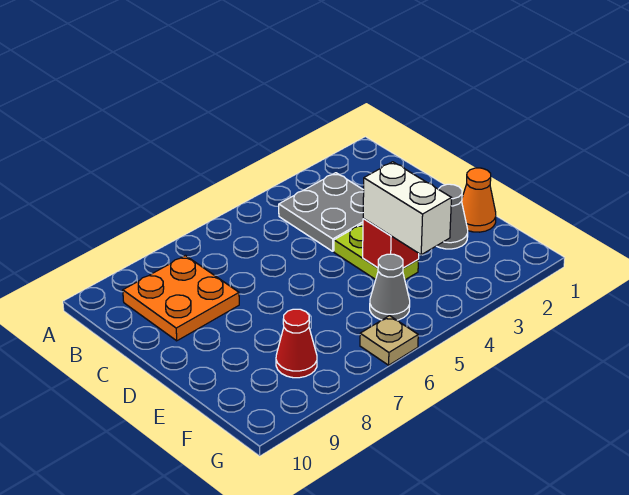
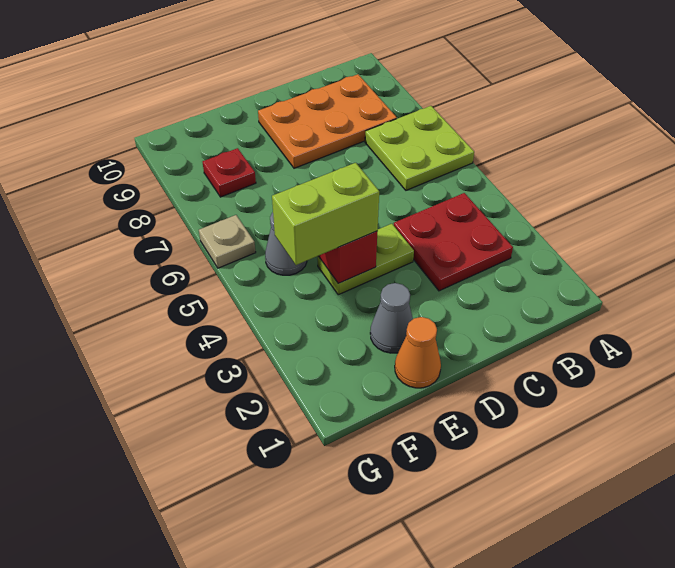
none -> lime plate A6:B7 level 1
grey plate B3:C4 level 1 -> red plate B3:C4 level 1
orange plate B8:C9 level 1 -> orange plate B8:D9 level 1
white brick E4:F4 level 3 -> lime brick E4:F4 level 3
red cone F8 level 1 -> red plate F8 level 1

